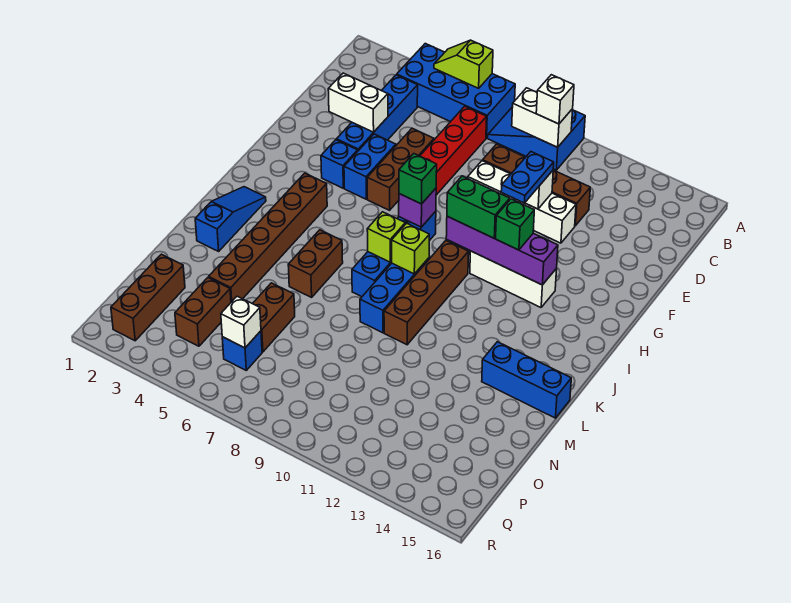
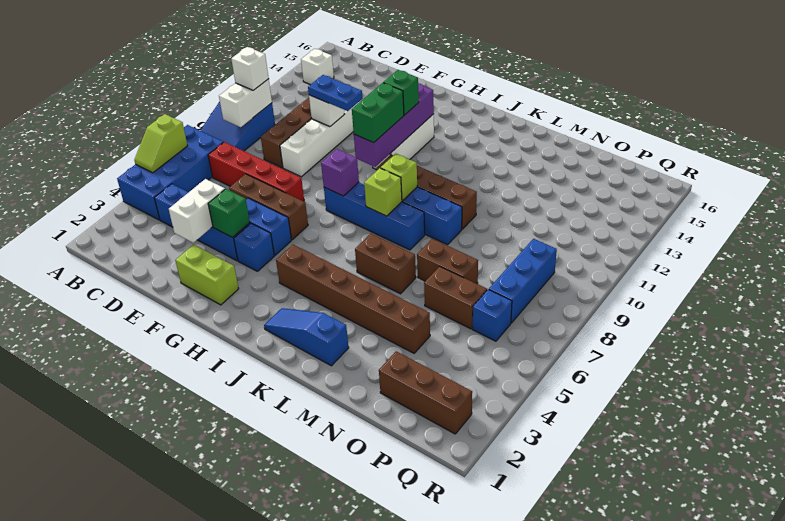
none -> lime brick F2:G2 level 1
green brick H8 level 3 -> green brick F4 level 2
blue brick L14:L16 level 1 -> blue brick P7:P9 level 1
brown brick O4:P4 level 1 -> brown brick M7:N7 level 1
white brick P6 level 2 -> white brick B14 level 1

